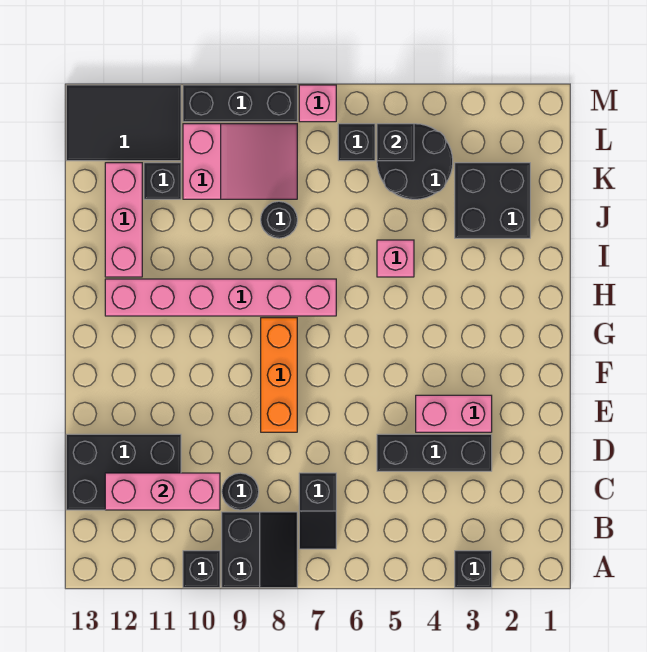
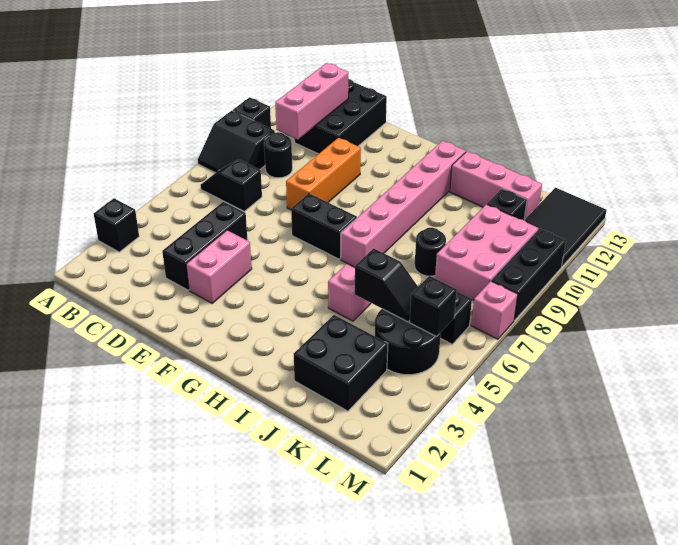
orange brick E8:G8 level 1 -> orange brick E8:E10 level 1
none -> black brick F7:G7 level 1
none -> black slope J5:K5 level 2 top J
pink slope K8:L10 level 1 top 10 -> pink brick K8:L10 level 1

